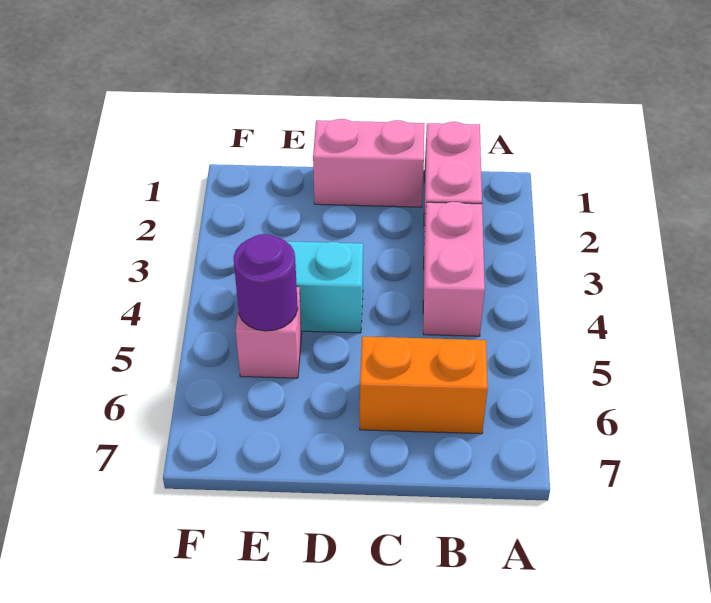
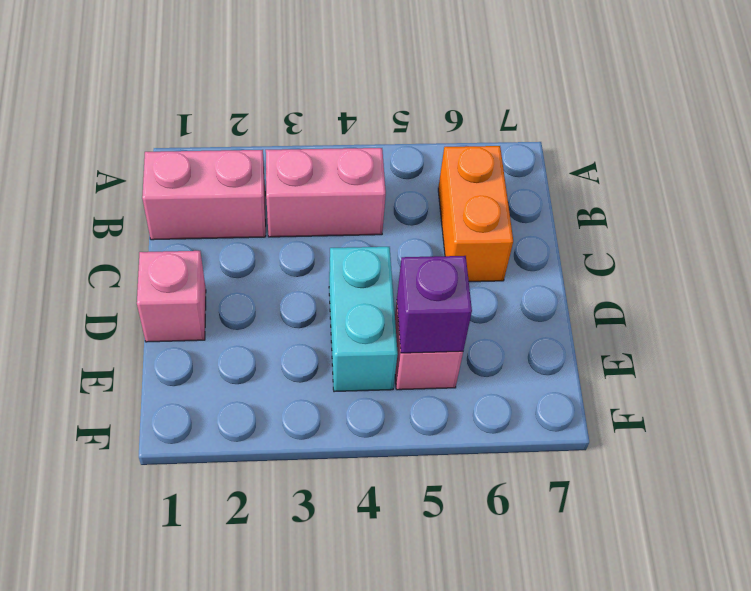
pink brick C1:D1 level 1 -> pink brick D1 level 1
purple round brick E5 level 2 -> purple brick E5 level 2

